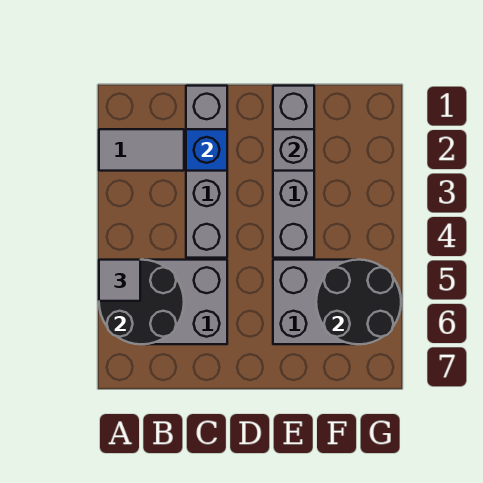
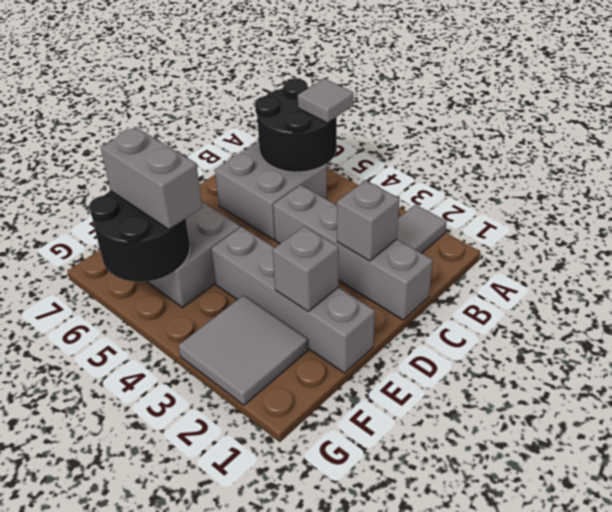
blue brick C2 level 2 -> grey brick C2 level 2
none -> grey tile F2:G3 level 1
none -> grey brick F5:F6 level 3

